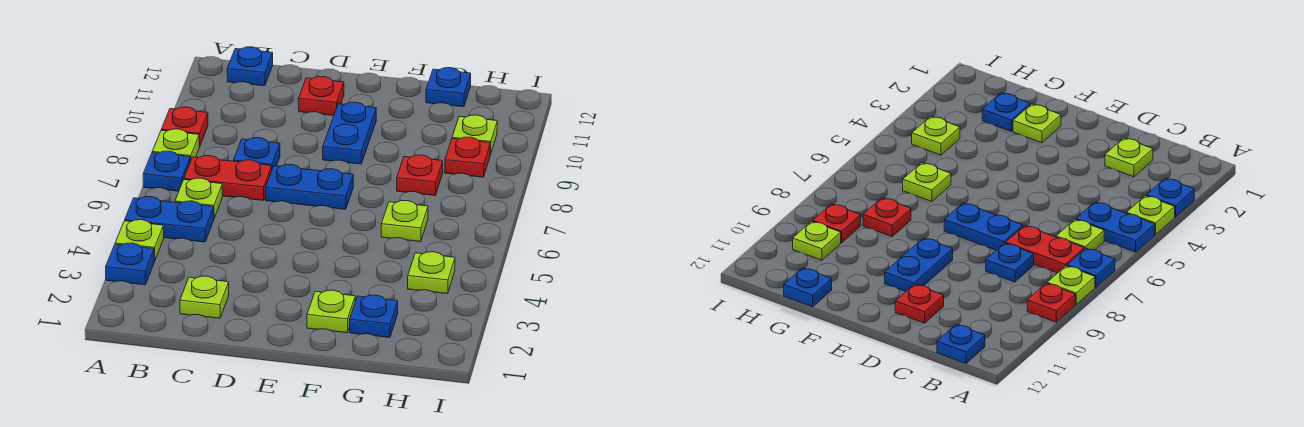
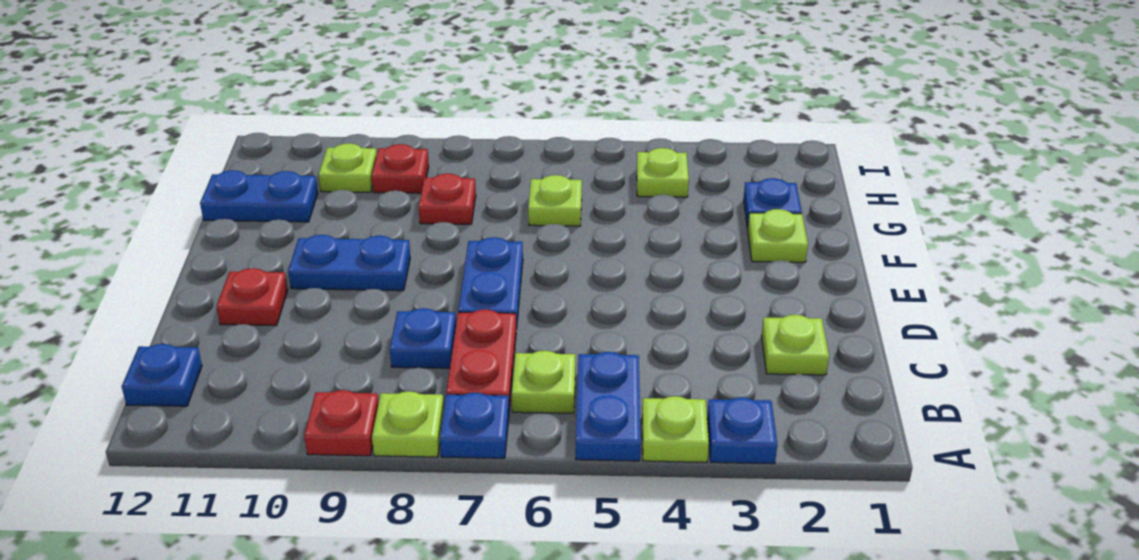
blue plate G12 level 1 -> blue plate G11:G12 level 1

